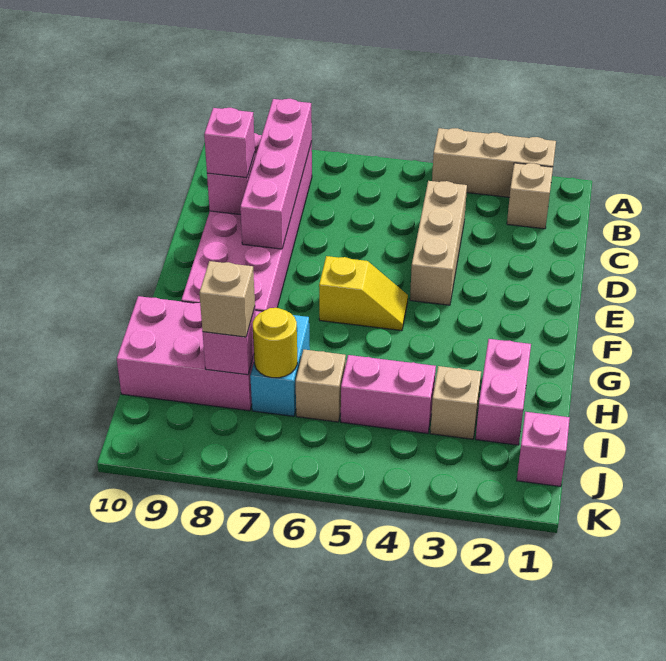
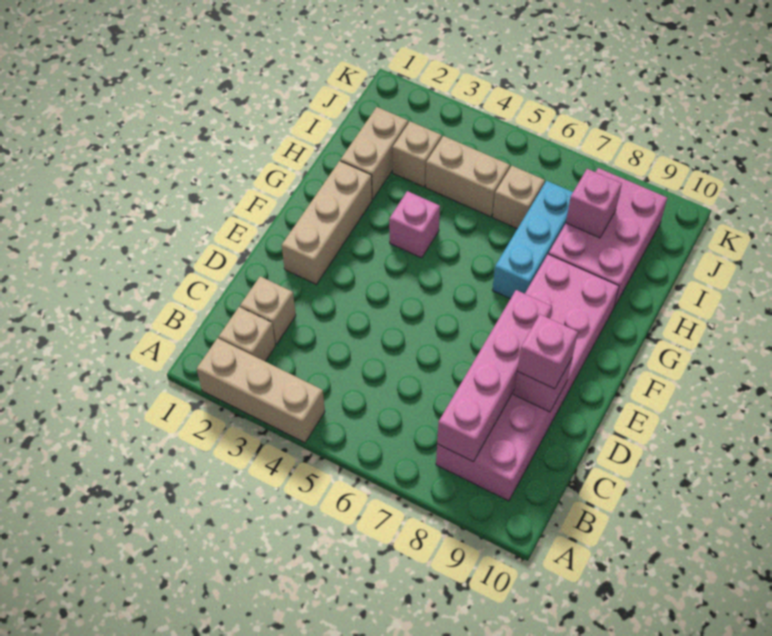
tan brick C4:E4 level 1 -> tan brick E2:G2 level 1
yellow slope F5:F6 level 1 top 6 -> none
pink brick H2:I2 level 1 -> tan brick H2:I2 level 1
cyan brick H7:I7 level 1 -> cyan brick G7:I7 level 1
pink brick H8:I10 level 1 -> pink brick H8:J9 level 1
pink brick I4:I5 level 1 -> tan brick I4:I5 level 1
yellow round brick I7 level 2 -> none
tan brick I8 level 3 -> tan brick C2 level 1
pink brick J1 level 1 -> pink brick G4 level 1

